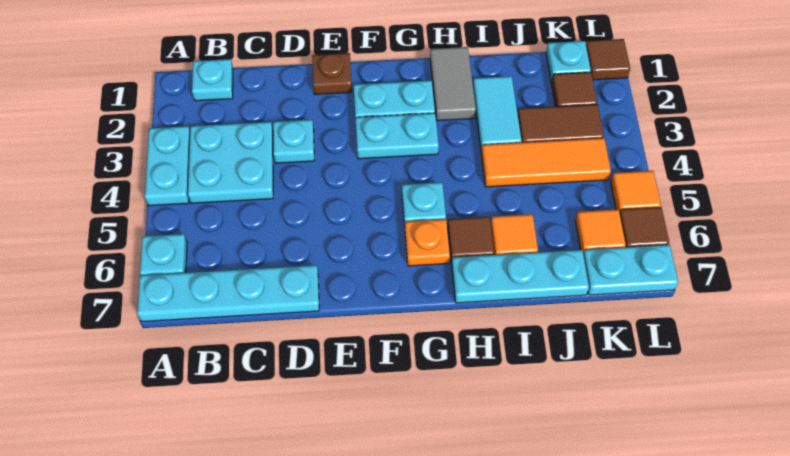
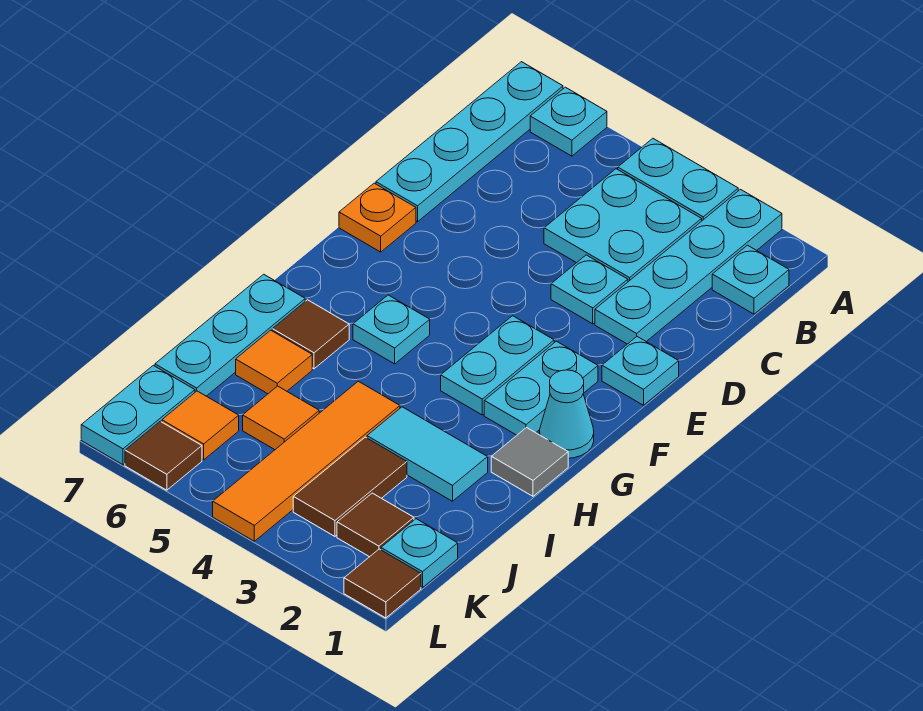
none -> cyan plate A2:D2 level 1
brown plate E1 level 1 -> cyan plate E1 level 1
none -> cyan cone G1 level 1
orange plate G6 level 1 -> orange plate E7 level 1
grey tile H1:H2 level 1 -> grey tile H1 level 1
orange tile I4:K4 level 1 -> orange tile I4:L4 level 1
orange tile L5 level 1 -> orange tile J5 level 1

